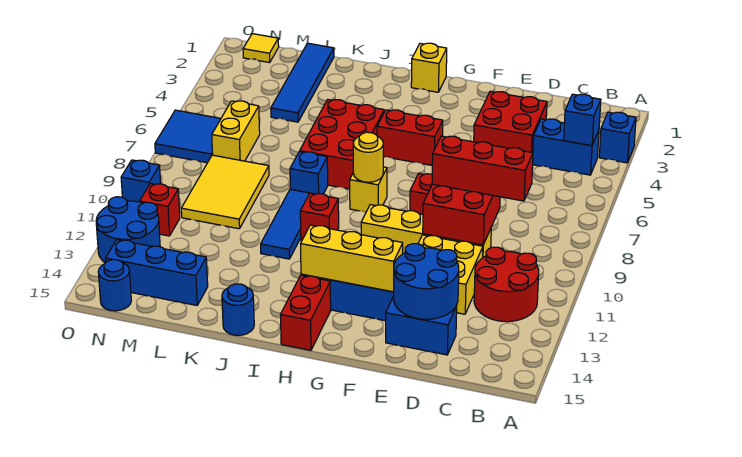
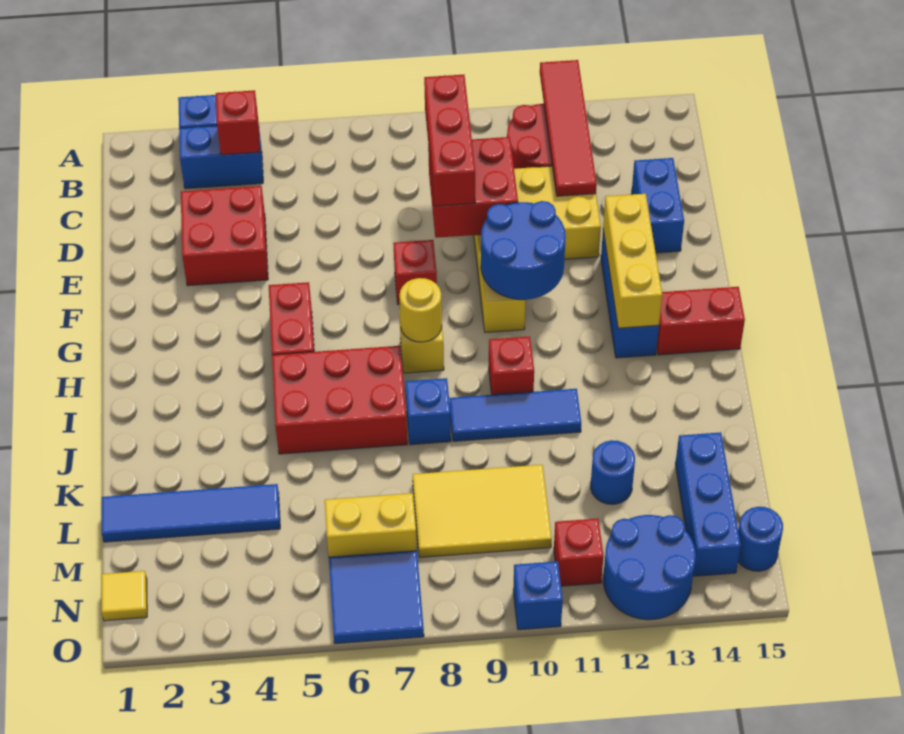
none -> red tile A12:D12 level 2
blue brick B4:C4 level 1 -> blue brick B3:B4 level 1
blue brick B4 level 2 -> red brick B4 level 2
blue round brick D13:E14 level 2 -> blue round brick F10:G11 level 2
yellow brick H1 level 1 -> none
blue round brick J15 level 1 -> blue round brick L12 level 1

